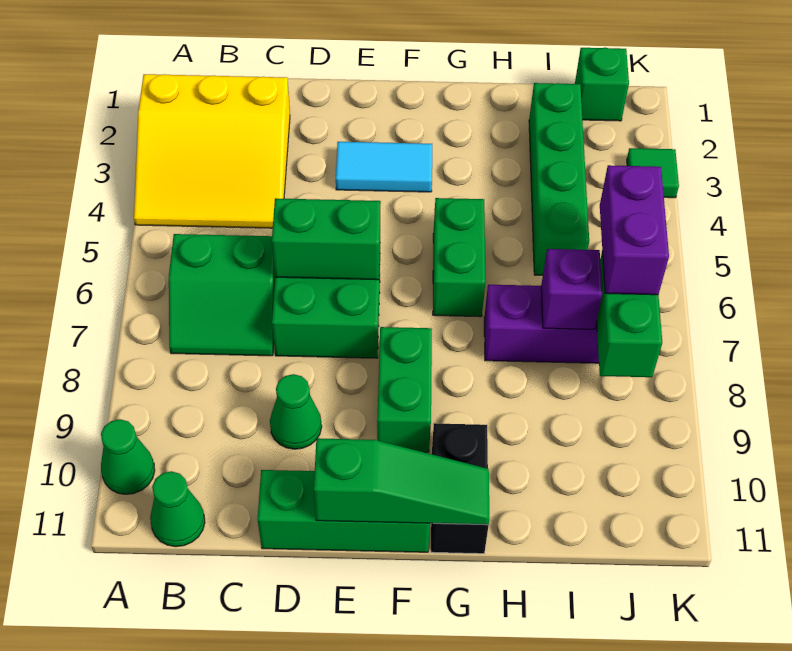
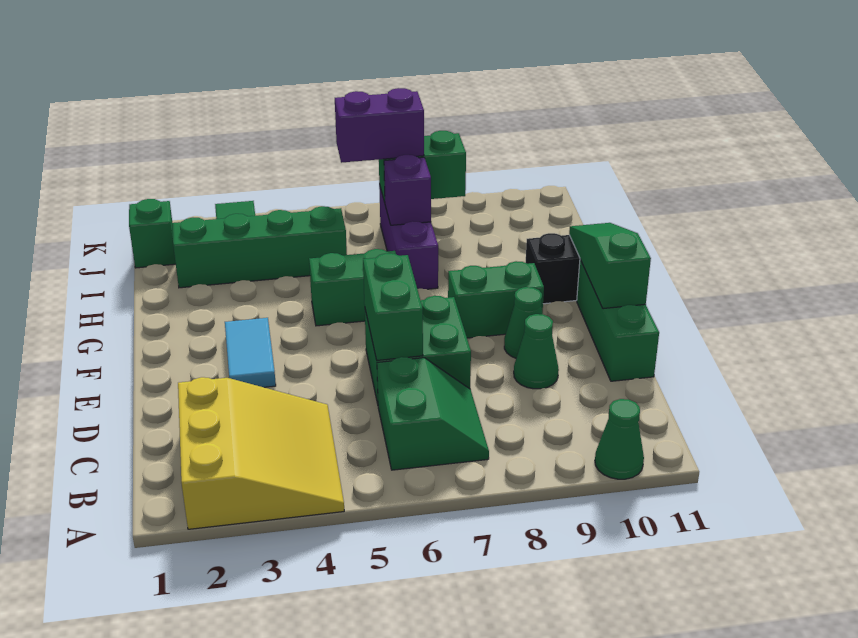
green cone B11 level 1 -> green cone E9 level 1

